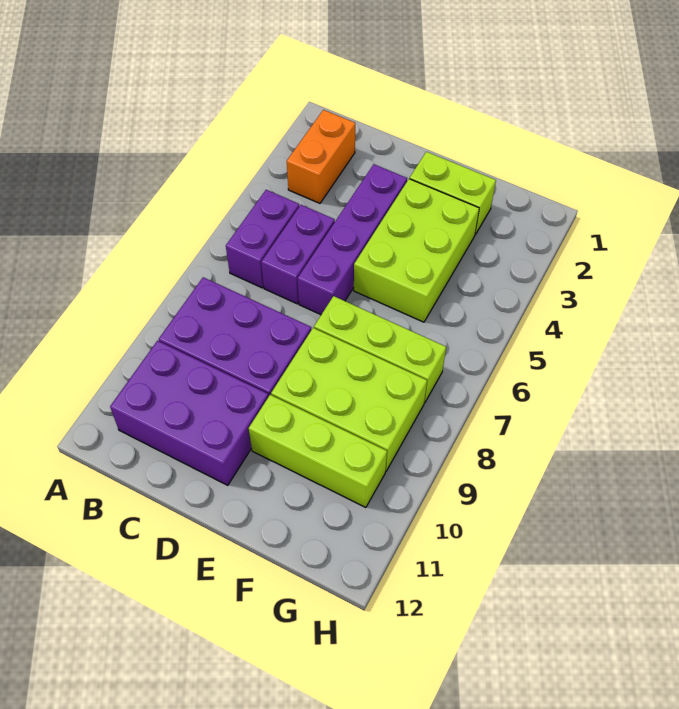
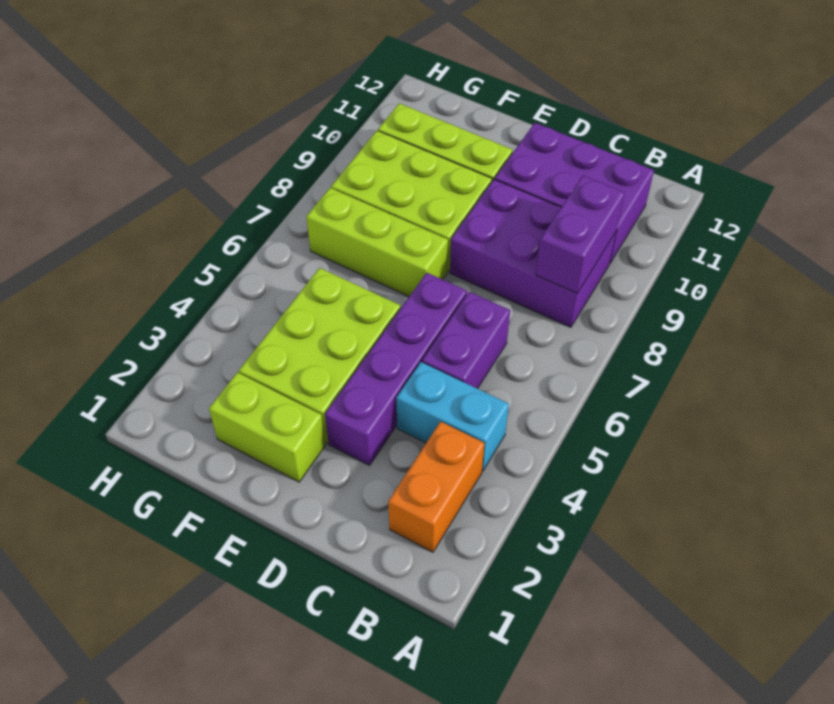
none -> cyan brick B4:C4 level 1
purple brick B5:B6 level 1 -> purple brick B8:B9 level 2

